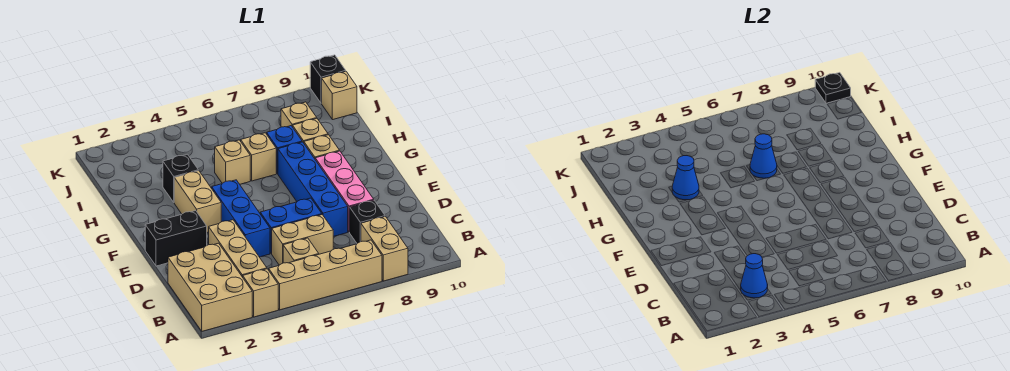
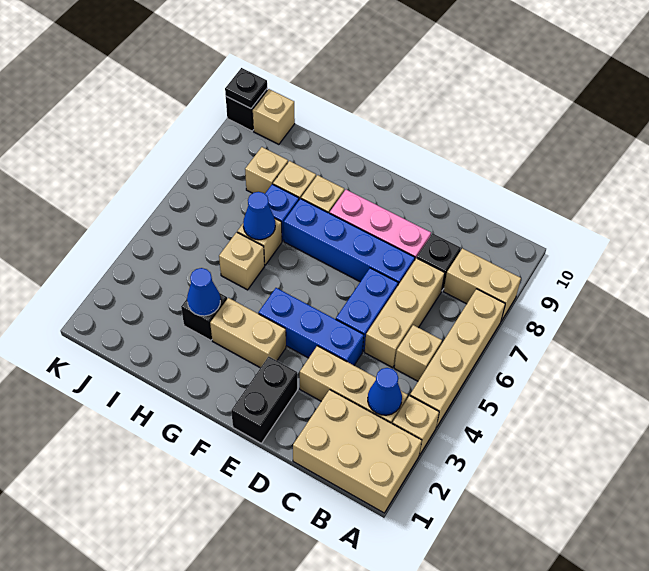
tan brick C5:C6 level 1 -> tan brick C5:C7 level 1

